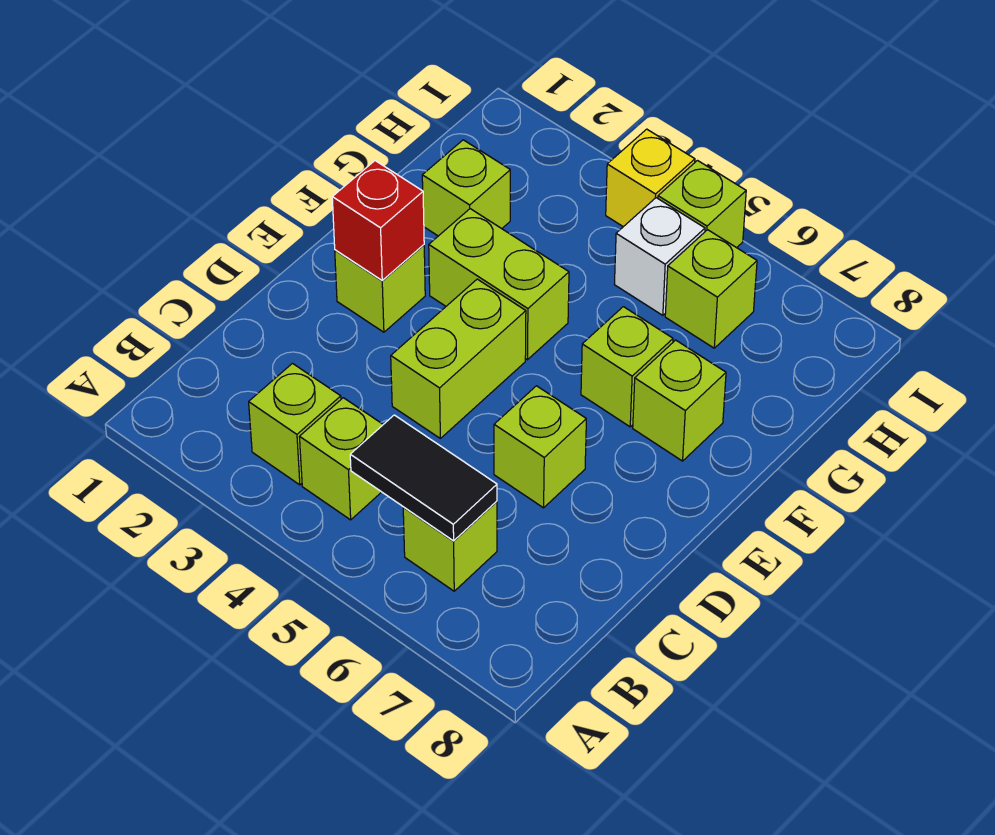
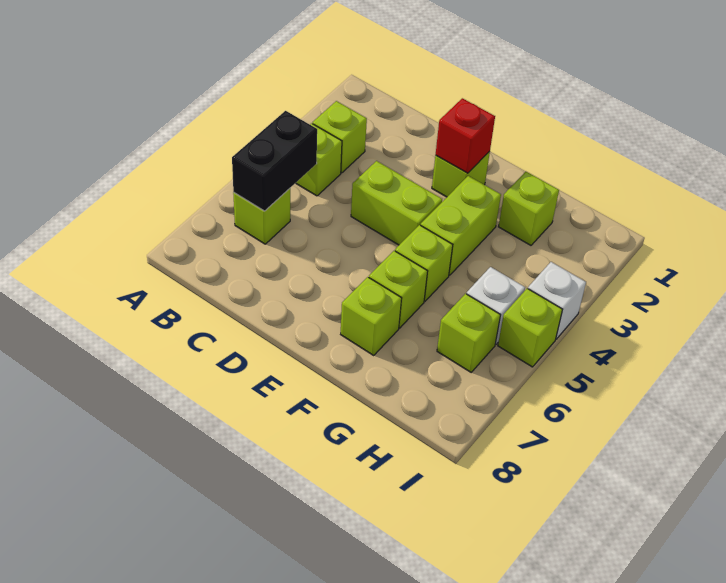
black tile B5:B6 level 2 -> black brick B5:B6 level 2
lime brick D6 level 1 -> lime brick F5 level 1
yellow brick I4 level 1 -> white brick I4 level 1

